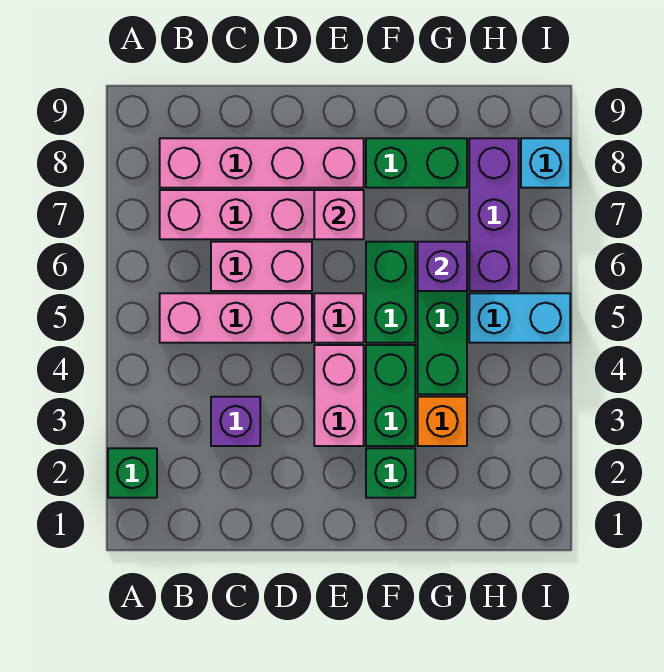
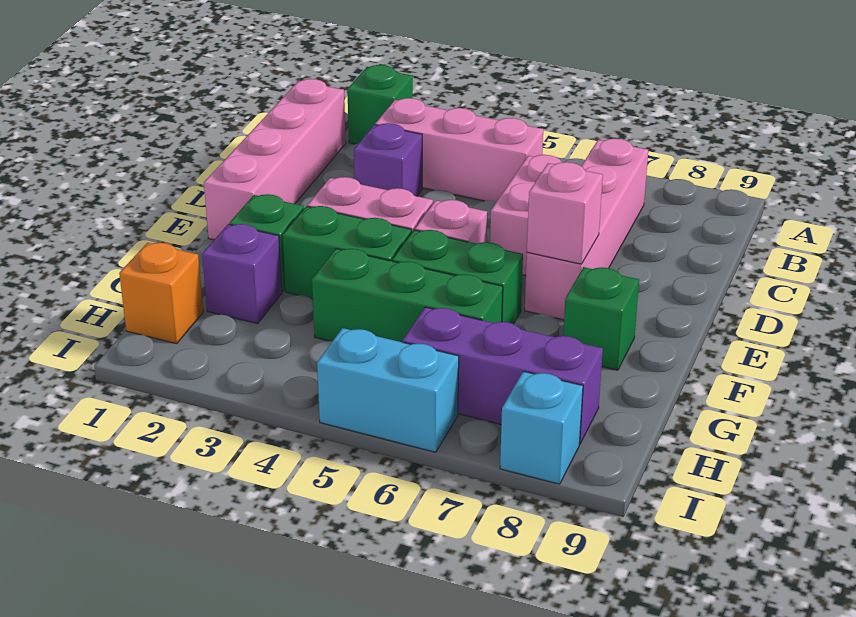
pink brick B5:D5 level 1 -> pink brick B3:B5 level 1
pink brick B8:E8 level 1 -> pink brick B1:E1 level 1
green brick F8:G8 level 1 -> green brick F8 level 1
orange brick G3 level 1 -> orange brick H1 level 1
purple brick G6 level 2 -> purple brick G2 level 1
cyan brick H5:I5 level 1 -> cyan brick I5:I6 level 1

